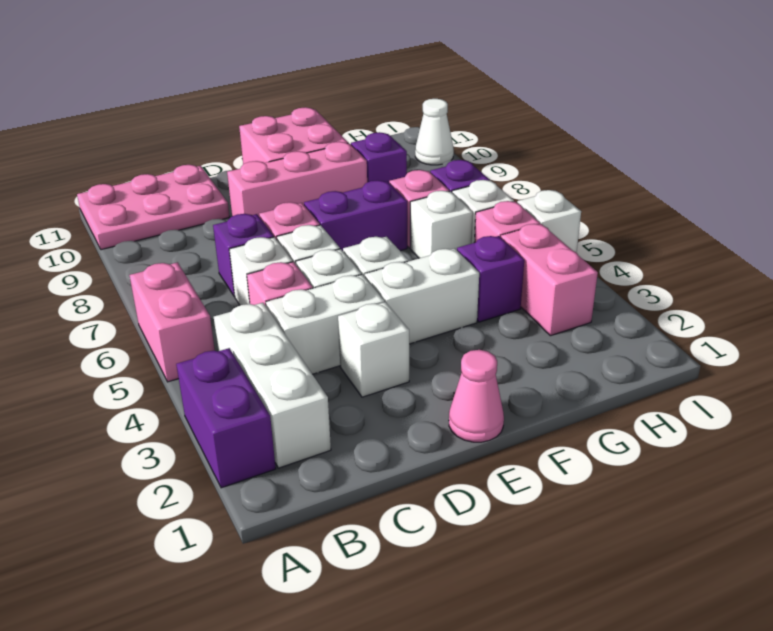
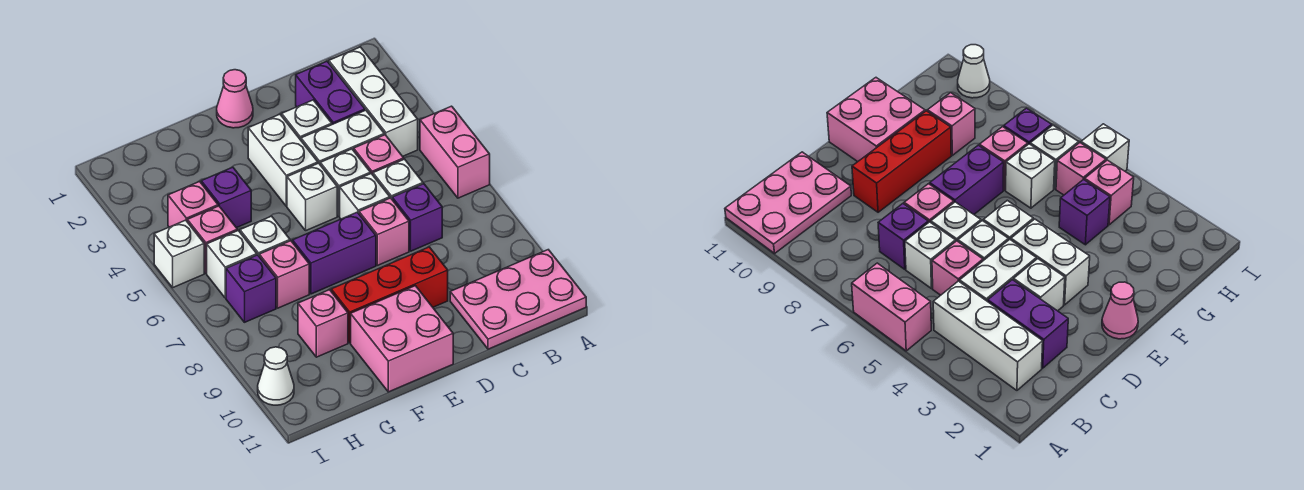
purple brick A2:A3 level 1 -> purple brick C2:C3 level 1
pink brick D9:F9 level 1 -> red brick D9:F9 level 1
white brick E4:F4 level 1 -> white brick E3:E4 level 1
purple brick G9 level 1 -> pink brick G9 level 1
pink brick H3:H4 level 1 -> pink brick H4 level 1

